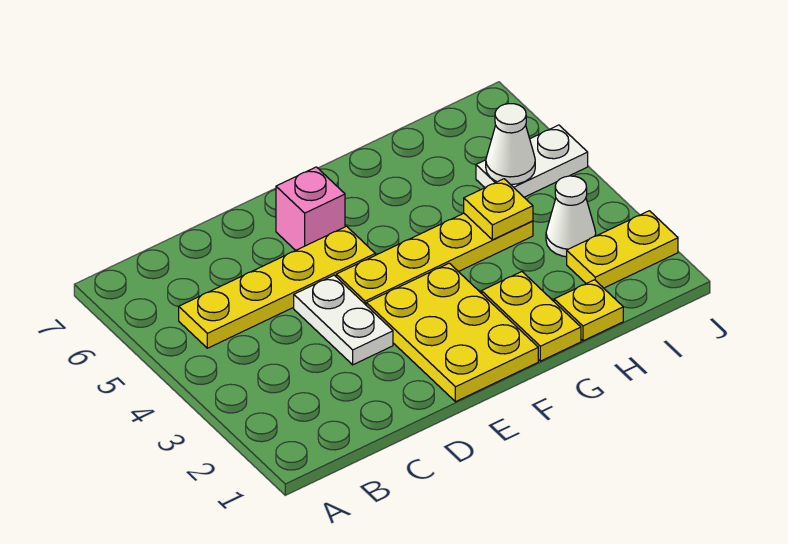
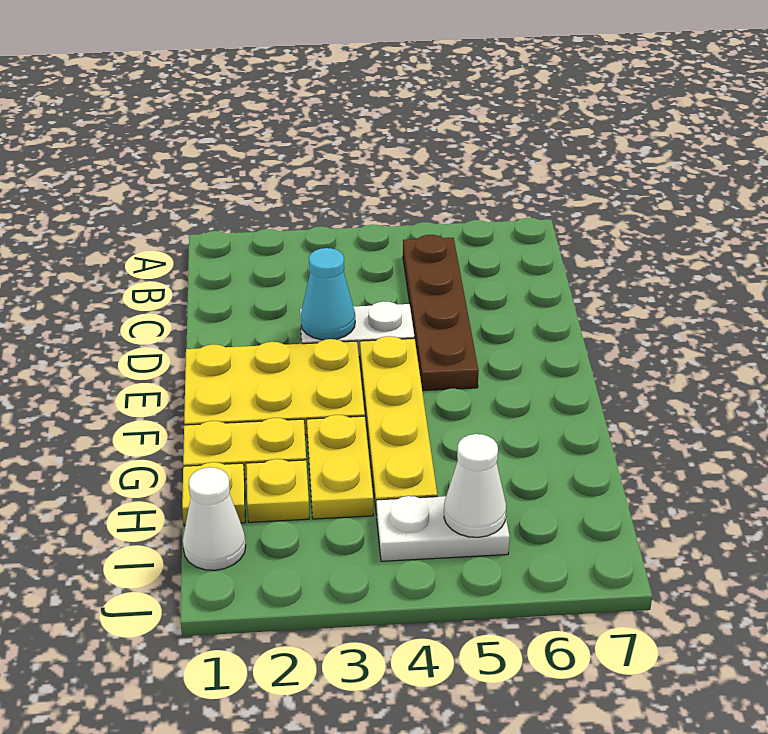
yellow plate B5:E5 level 1 -> brown plate B5:E5 level 1
none -> cyan cone D3 level 2
pink brick E6 level 1 -> none
yellow plate H4 level 2 -> yellow plate H2 level 1
yellow plate I2:J2 level 1 -> yellow plate G3:H3 level 1
white cone I3 level 1 -> white cone I1 level 1
white plate I5:J5 level 1 -> white plate I4:I5 level 1

